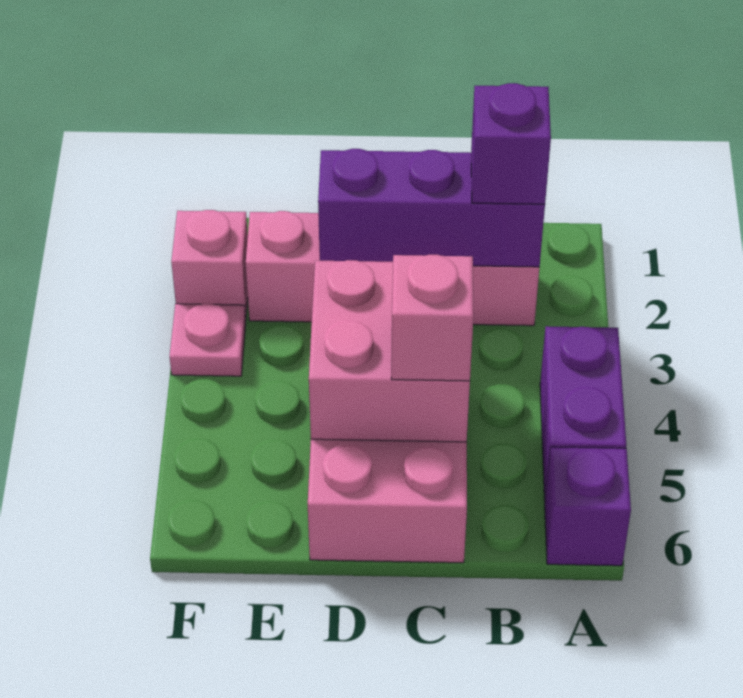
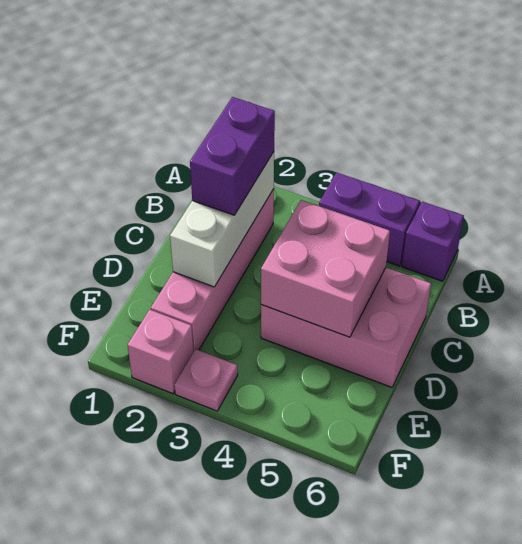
purple brick B2:D2 level 2 -> white brick B2:D2 level 2
purple brick B2 level 3 -> purple brick B2:C2 level 3
pink brick C5 level 3 -> none

